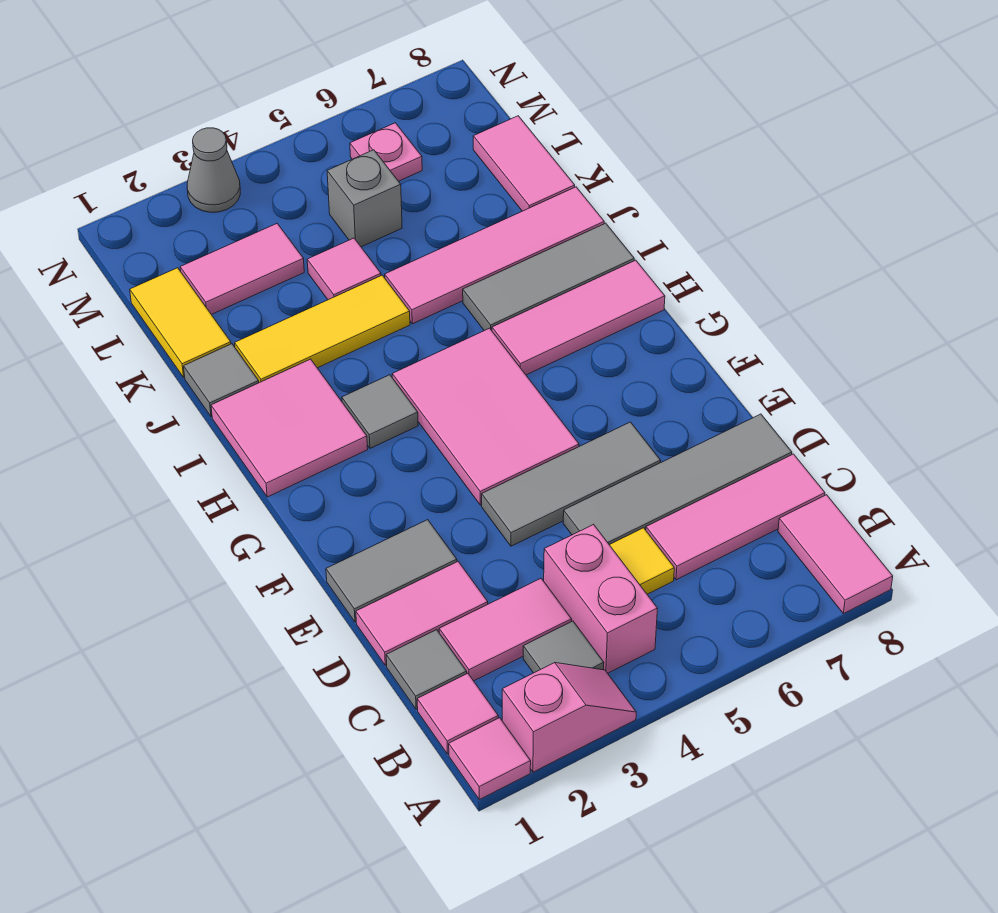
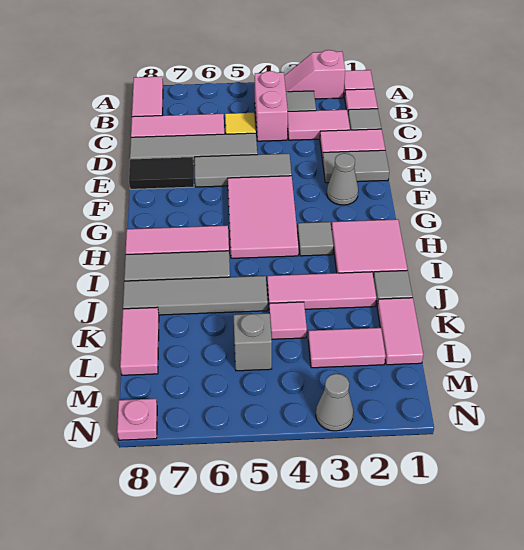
none -> black tile E7:E8 level 1
none -> grey cone F2 level 1
yellow tile J2:J4 level 1 -> pink tile J2:J4 level 1
pink tile J5:J8 level 1 -> grey tile J5:J8 level 1
yellow tile K1:L1 level 1 -> pink tile K1:L1 level 1
pink plate M6 level 1 -> pink plate N8 level 1

